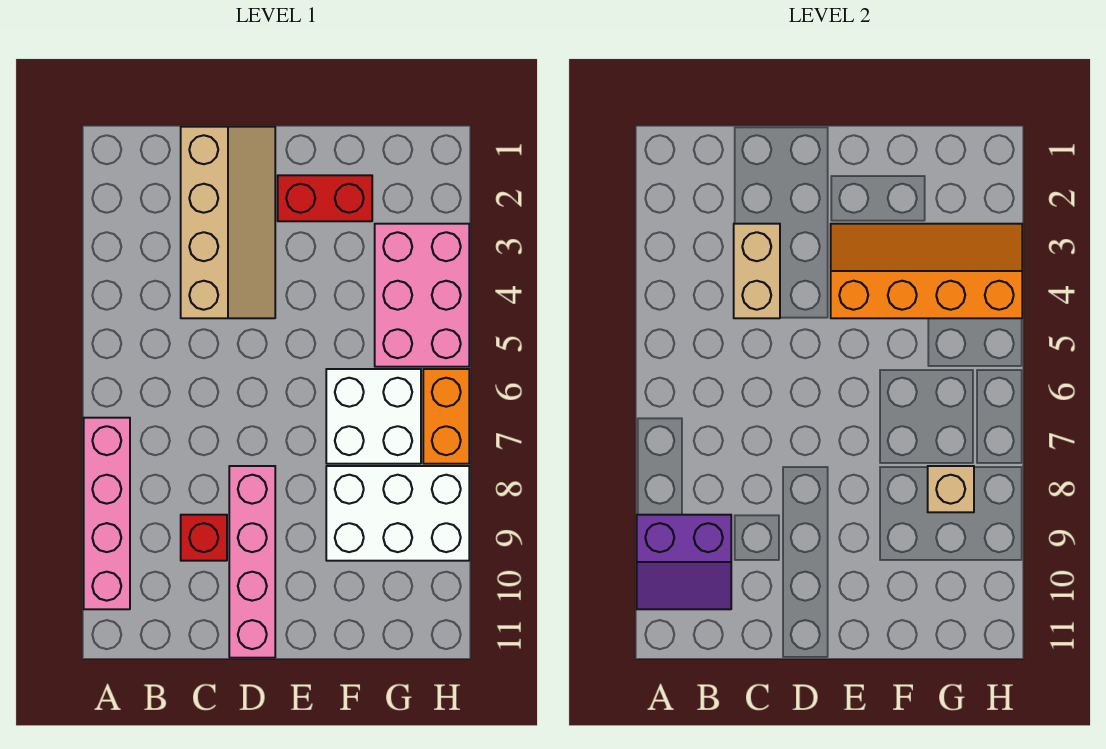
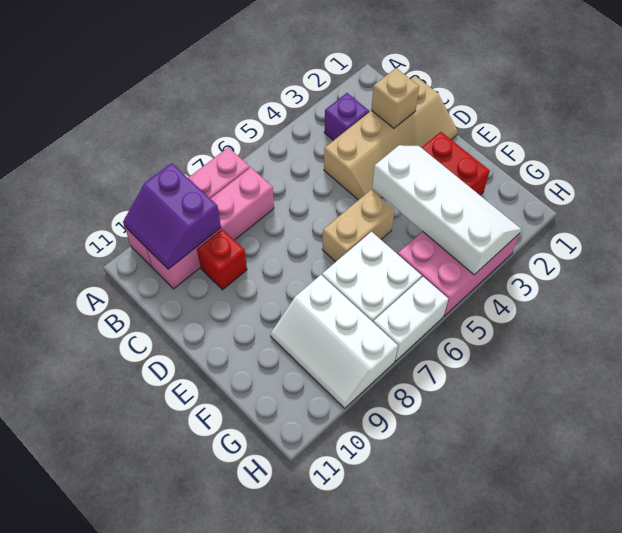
none -> purple brick B3 level 1
tan brick C3:C4 level 2 -> tan brick E5:E6 level 1
pink brick D8:D11 level 1 -> pink brick B7:B10 level 1
orange slope E3:H4 level 2 top 4 -> white slope E3:H4 level 2 top 4
white brick F8:H9 level 1 -> white slope F8:H9 level 1 top 8
tan brick G8 level 2 -> tan brick C2 level 2
orange brick H6:H7 level 1 -> white brick H6:H7 level 1

